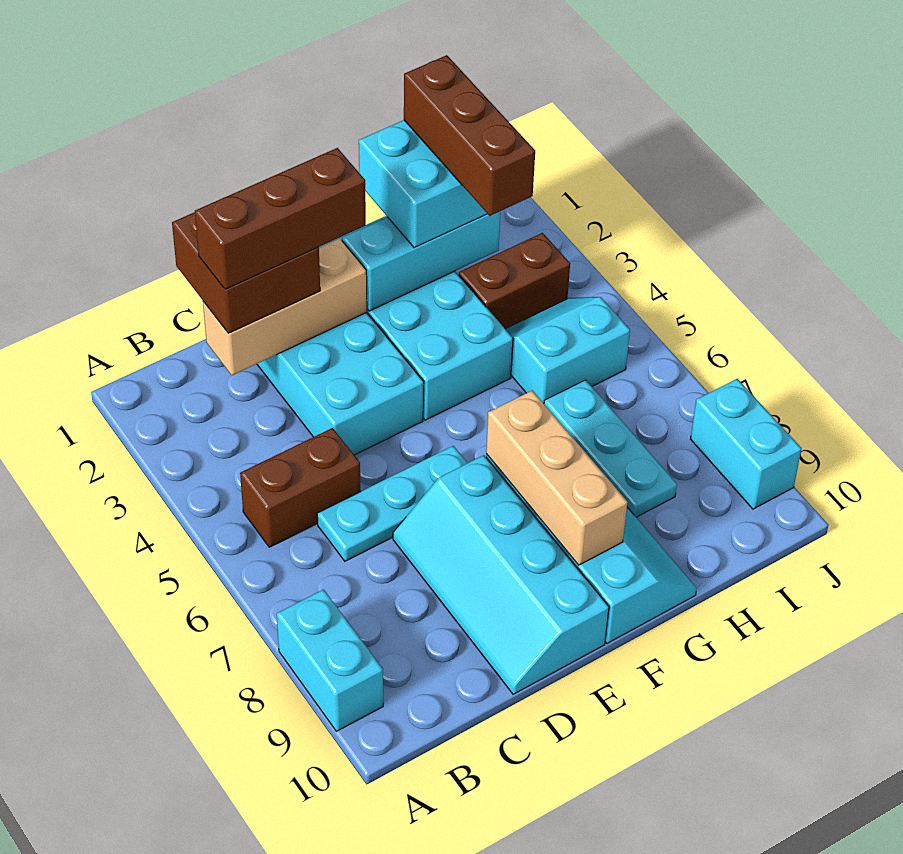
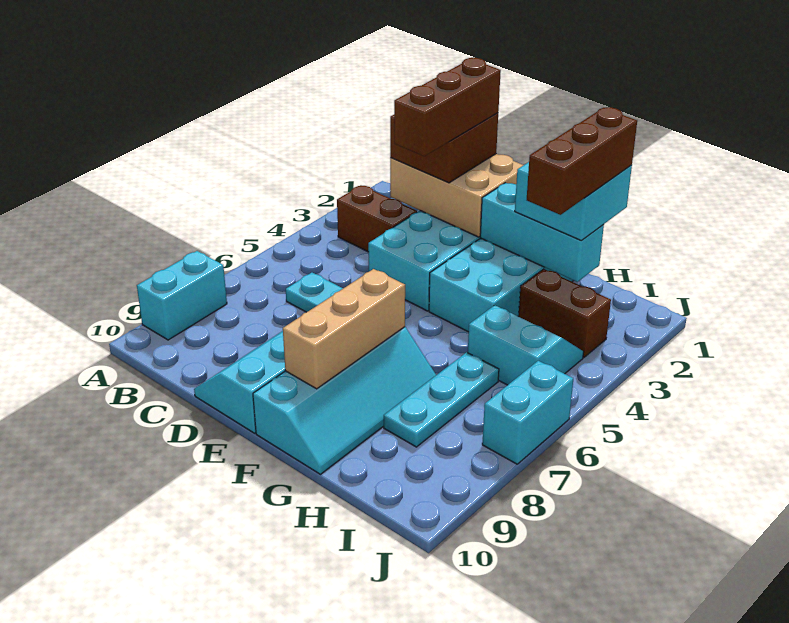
brown brick B5:C5 level 1 -> brown brick B3:C3 level 1
tan brick C2:E2 level 2 -> tan brick C1:E2 level 2
brown brick C2:E2 level 4 -> brown brick D1:D3 level 4
cyan brick J8:J9 level 1 -> cyan brick J6:J7 level 1

